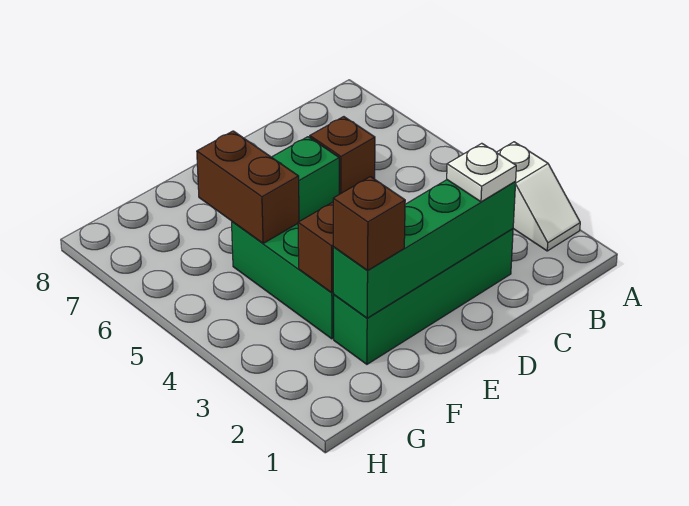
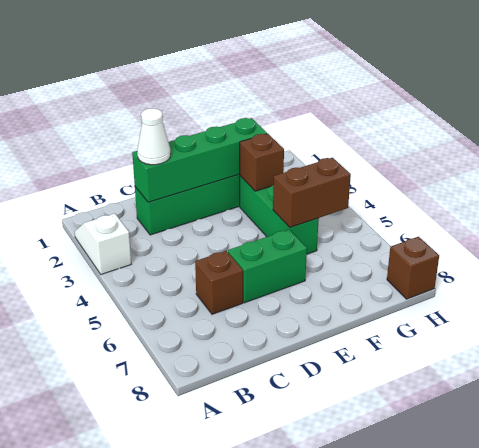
white plate C2 level 3 -> white cone C2 level 3
brown brick F2 level 3 -> brown brick H8 level 1
brown brick F5:F6 level 2 -> brown brick F5:G5 level 2

